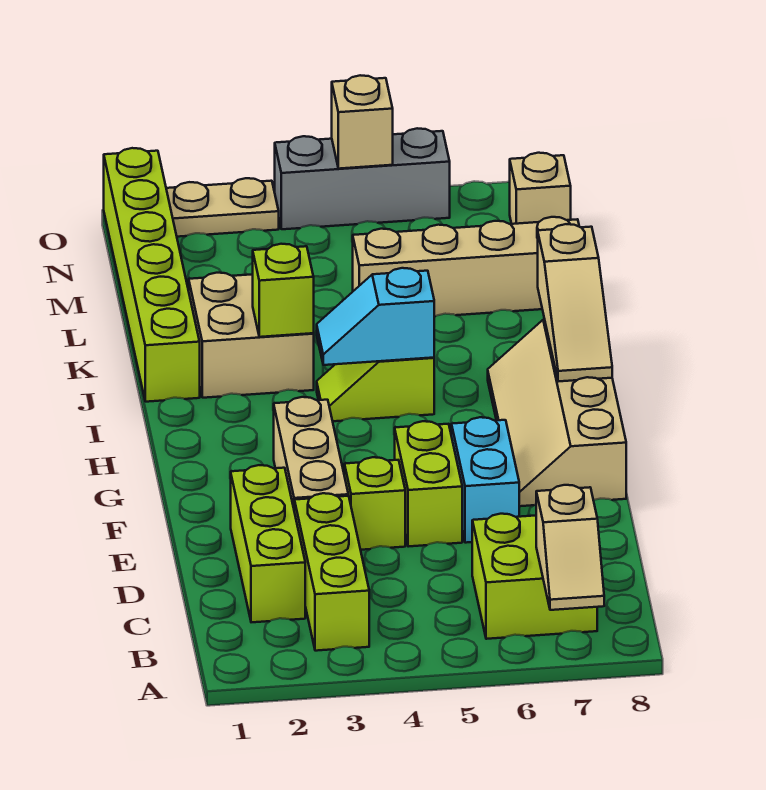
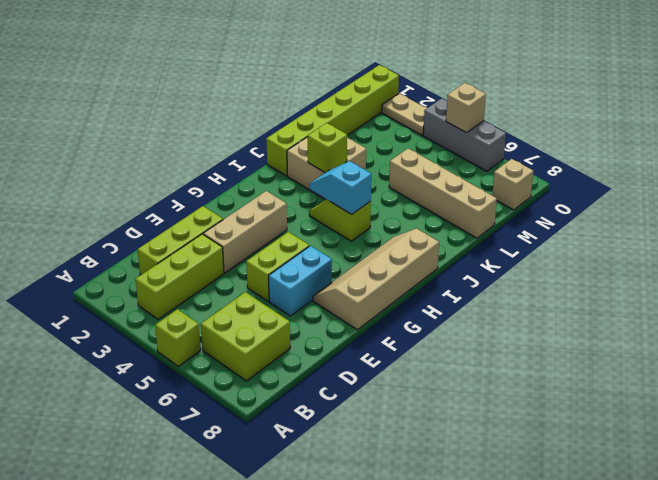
tan slope A7:B7 level 2 top B -> none
lime brick E4 level 1 -> lime brick A5 level 1
tan slope H8:J8 level 2 top J -> none

